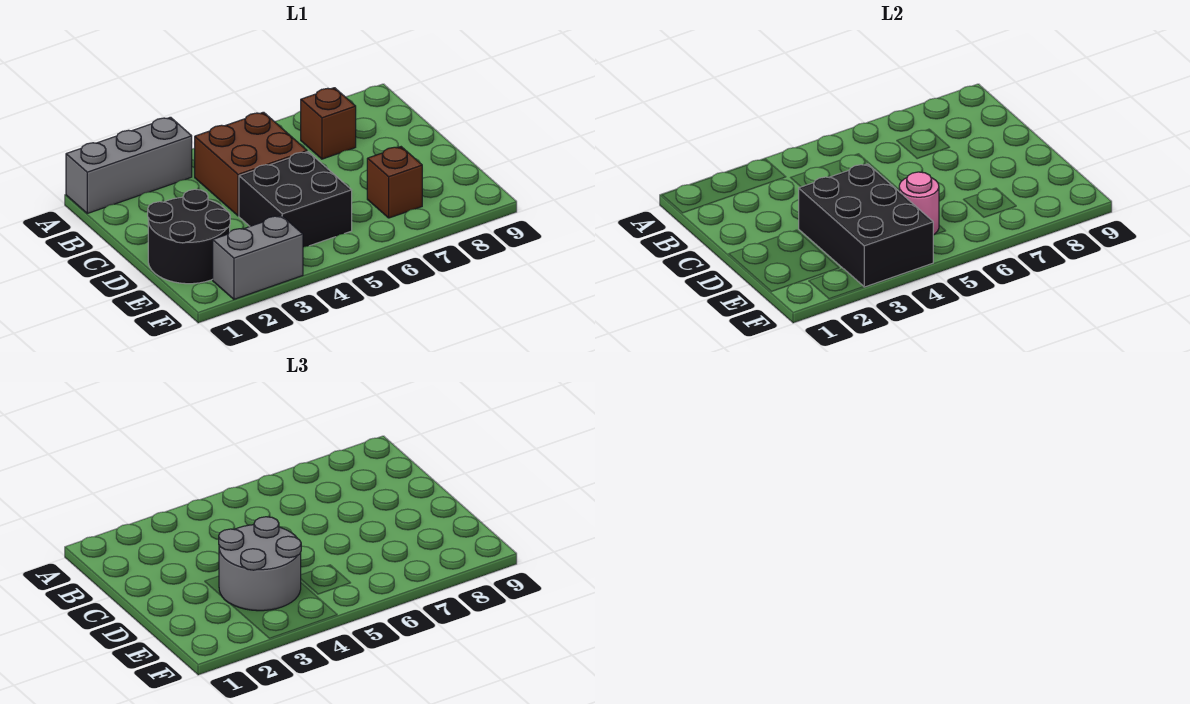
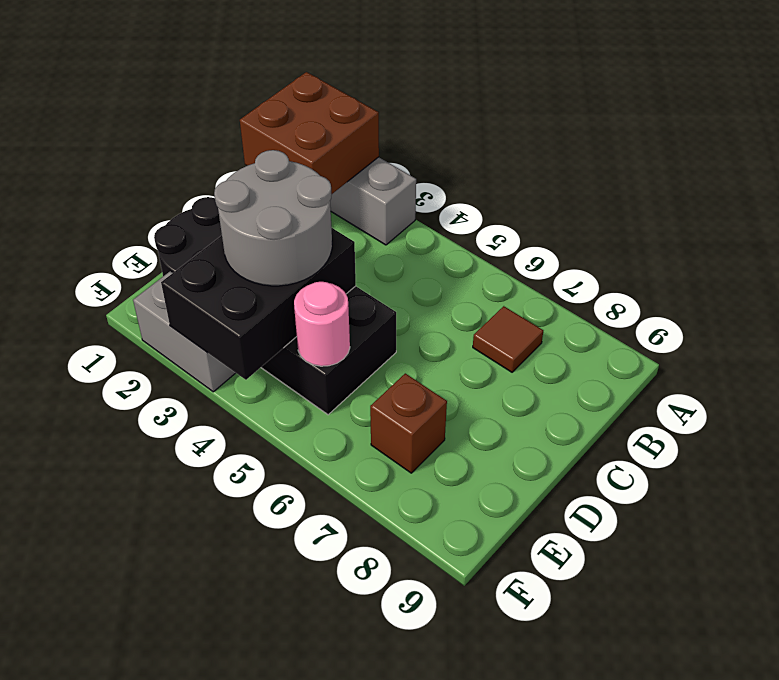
brown brick B4:C5 level 1 -> brown brick A1:B2 level 2
brown brick B7 level 1 -> brown tile B7 level 1

